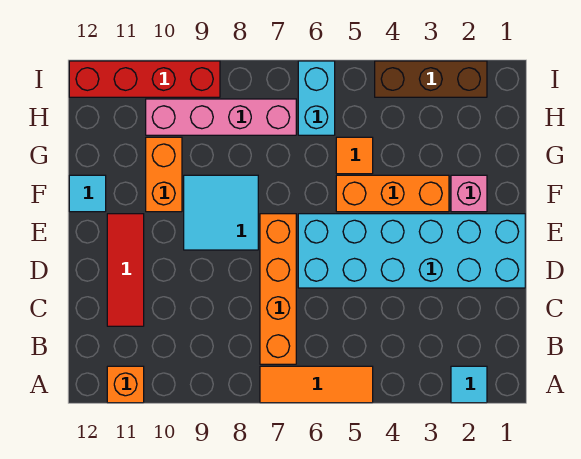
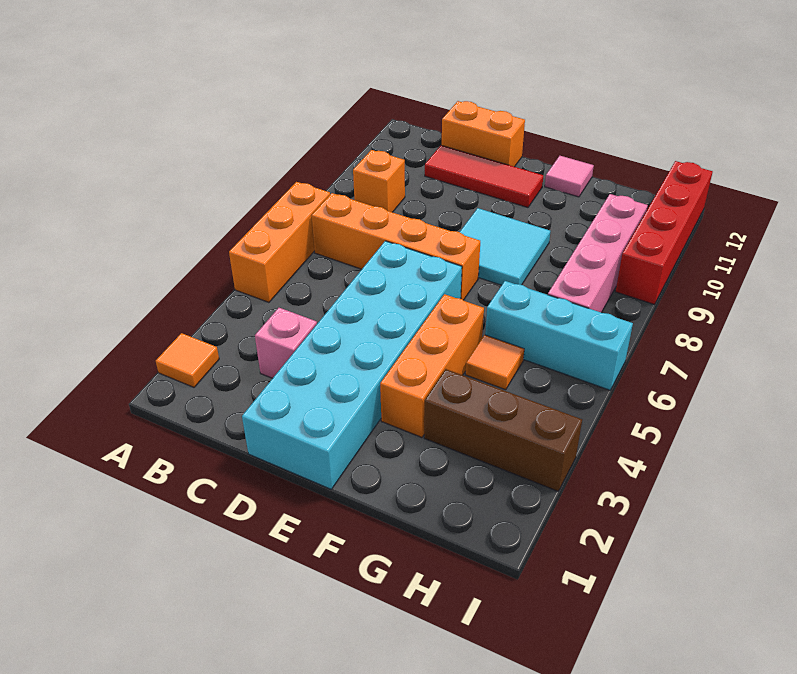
cyan tile A2 level 1 -> orange tile A2 level 1
orange tile A5:A7 level 1 -> orange brick A5:A7 level 1
orange brick A11 level 1 -> orange brick B9 level 1
pink brick F2 level 1 -> pink brick C3 level 1
orange brick F10:G10 level 1 -> orange brick C12:D12 level 1
cyan tile F12 level 1 -> pink tile F12 level 1
cyan brick H6:I6 level 1 -> cyan brick G6:I6 level 1
brown brick I2:I4 level 1 -> brown brick G3:I3 level 1

